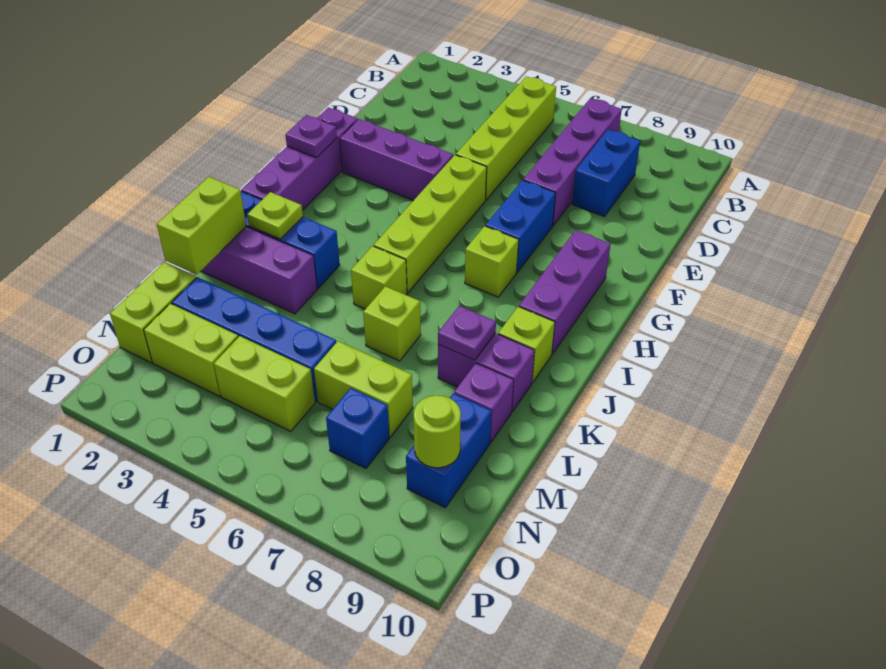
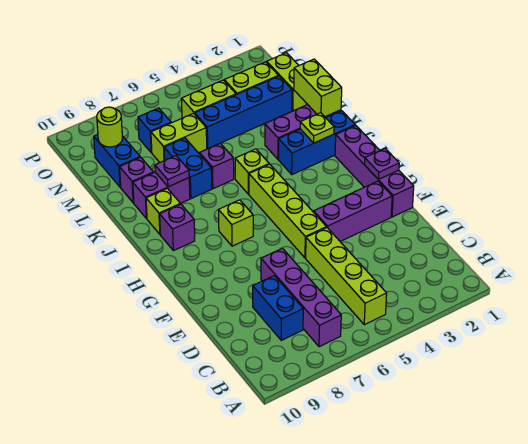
blue brick F7:G7 level 1 -> blue brick K7:L7 level 1
purple brick G9:I9 level 1 -> purple brick I9 level 1
lime brick K6 level 1 -> purple brick K6 level 1

